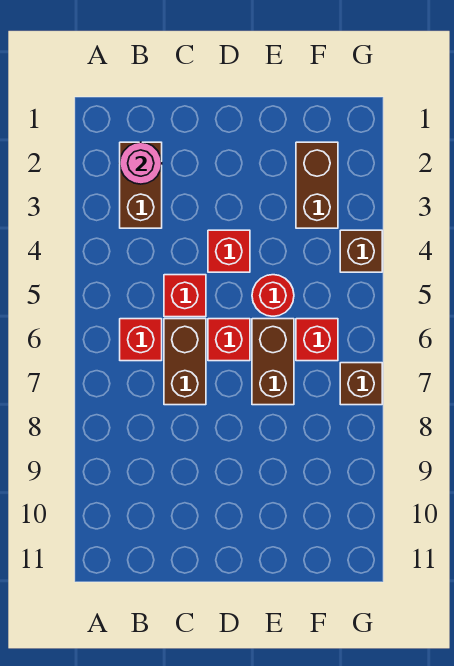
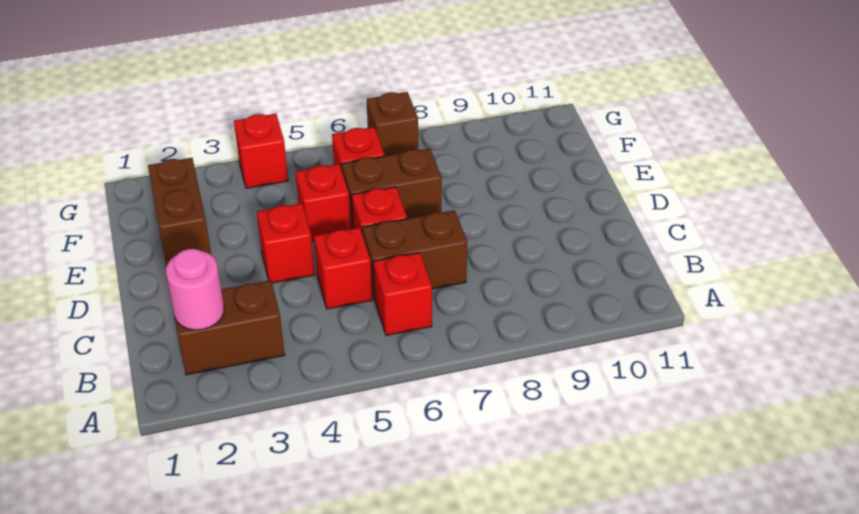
red round brick E5 level 1 -> red brick E5 level 1
brown brick F2:F3 level 1 -> brown brick E2:F2 level 1
brown brick G4 level 1 -> red brick G4 level 1

